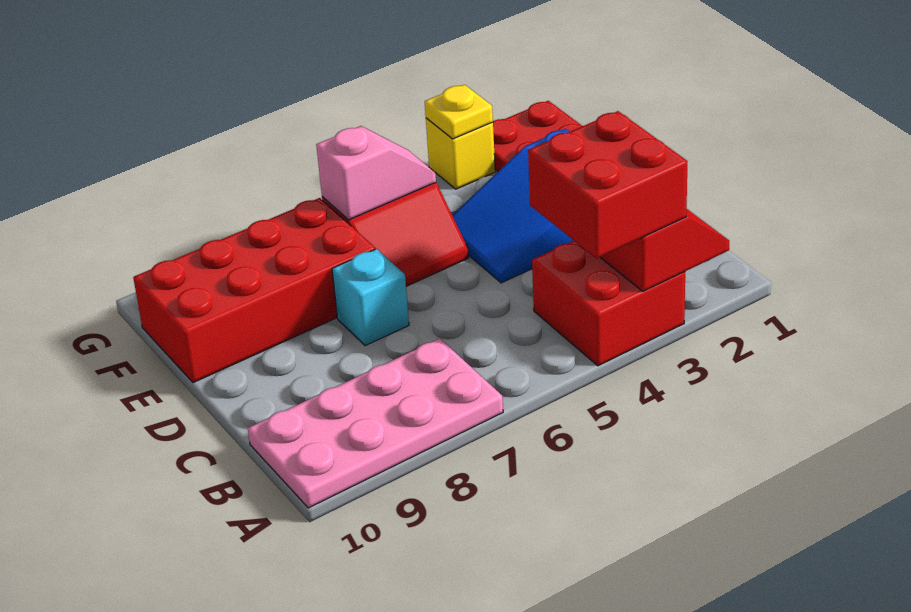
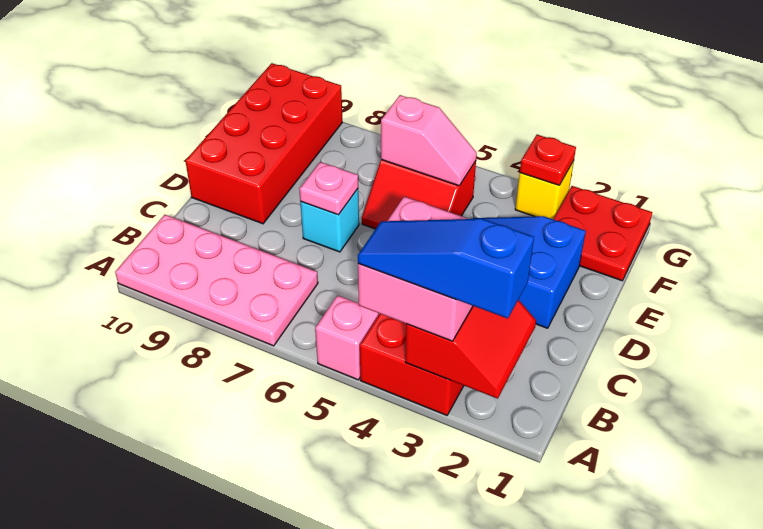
none -> blue slope A2:A4 level 4 top 2
red brick A3:B4 level 3 -> pink brick A3:B4 level 3
none -> pink brick A5 level 1
none -> pink plate D7 level 2
red brick E7:F10 level 1 -> red brick D9:G10 level 1
yellow plate G3 level 2 -> red plate G3 level 2

